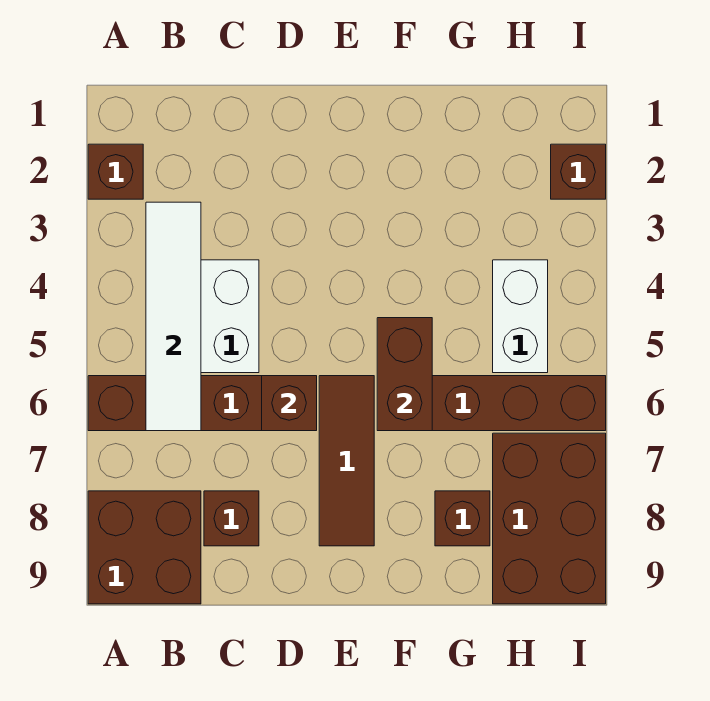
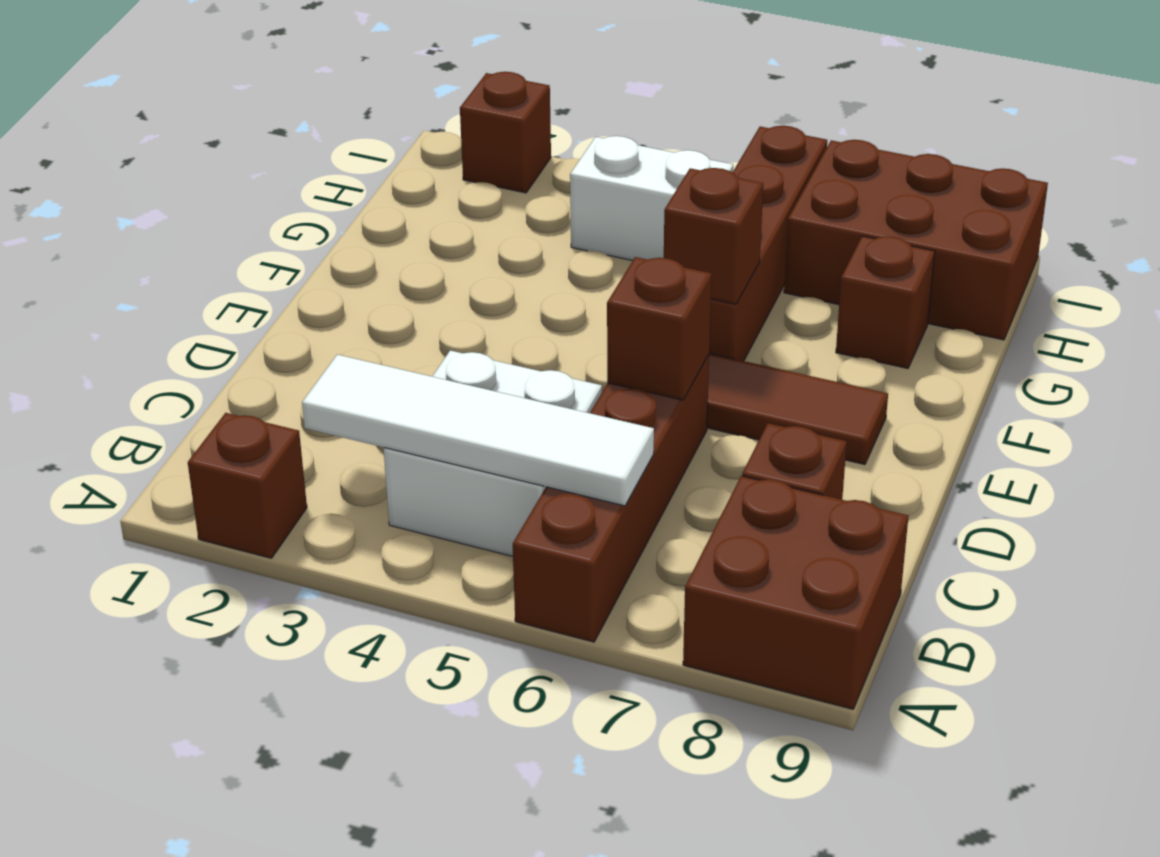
brown brick F5:F6 level 2 -> brown brick F6 level 2

